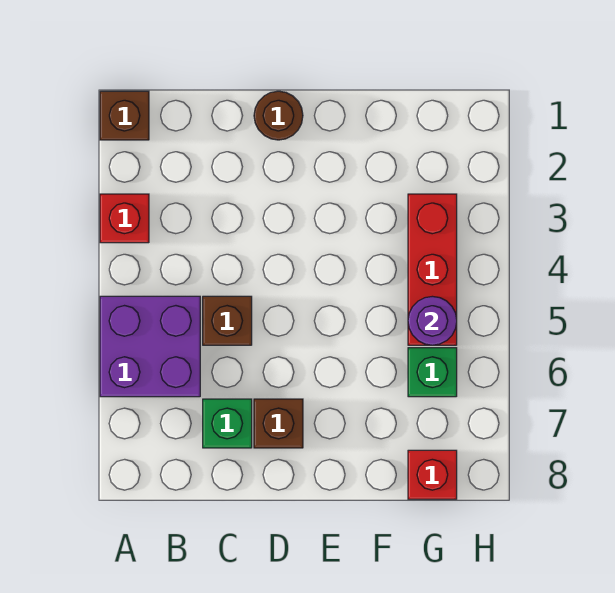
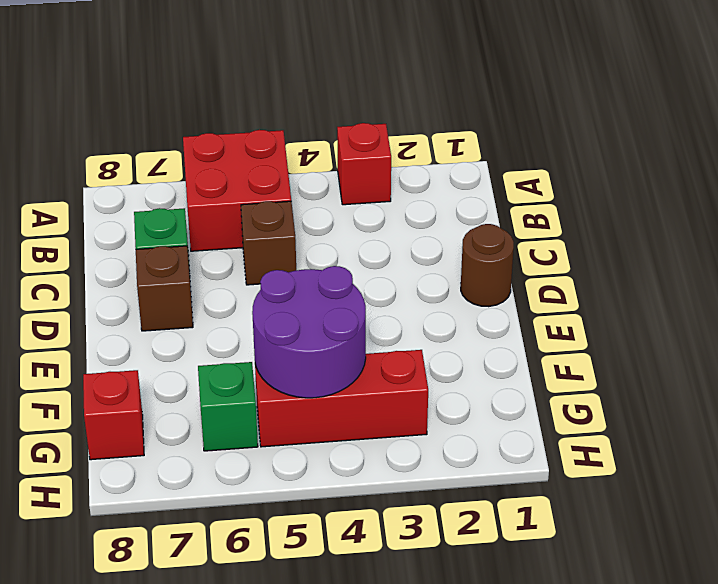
brown brick A1 level 1 -> none
purple brick A5:B6 level 1 -> red brick A5:B6 level 1
purple round brick G5 level 2 -> purple round brick F4:G5 level 2

